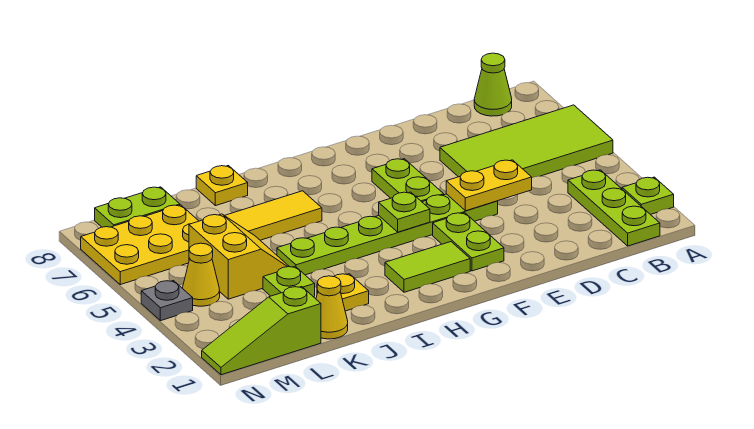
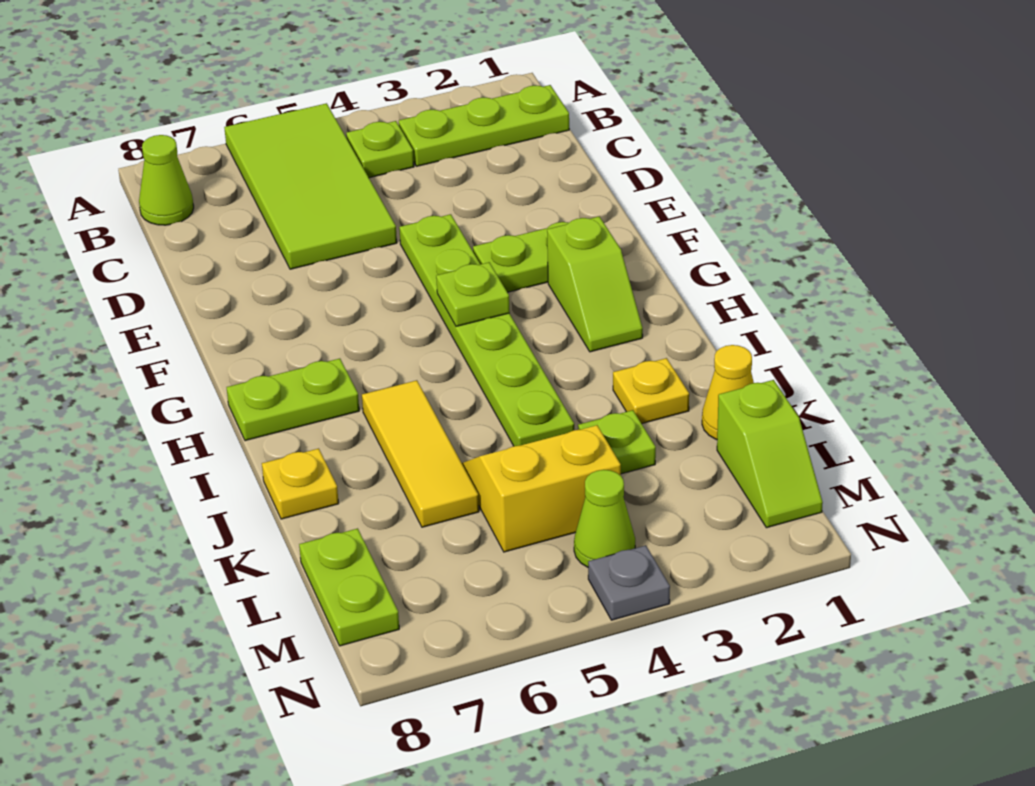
lime plate A2 level 1 -> lime plate B4 level 1
yellow plate D4:E4 level 2 -> none
lime plate F5:F6 level 1 -> lime plate H7:H8 level 1
lime tile G2:H2 level 1 -> lime slope G2:H2 level 1 top G
lime slope L1:N1 level 1 top L -> lime slope L1:M1 level 1 top L
yellow plate L6:N7 level 1 -> none
yellow cone M4 level 1 -> lime cone M4 level 1

